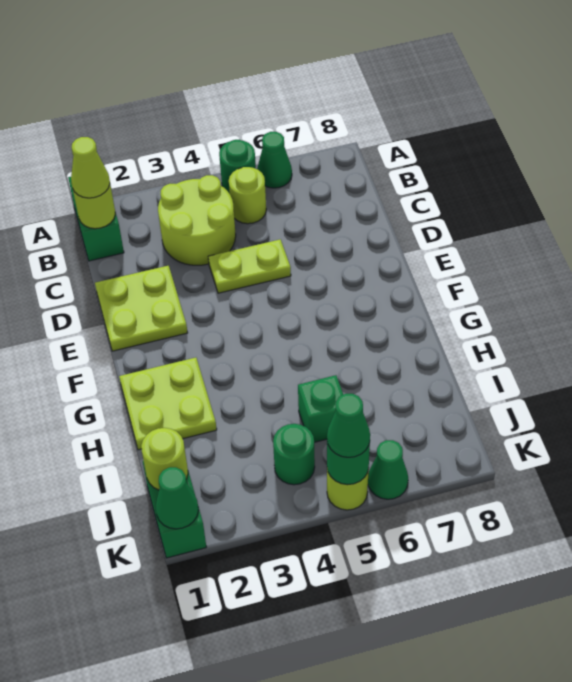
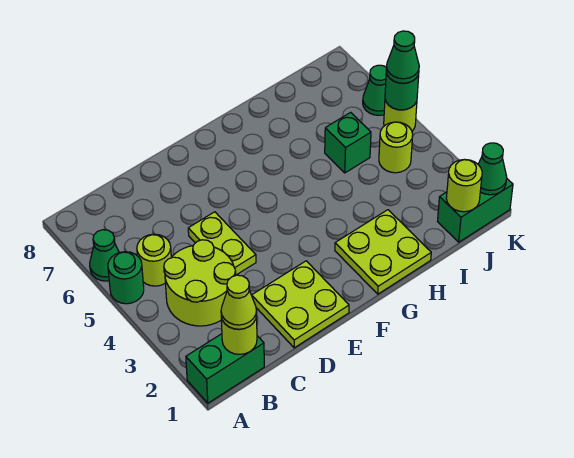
green round brick J4 level 1 -> lime round brick J4 level 1

